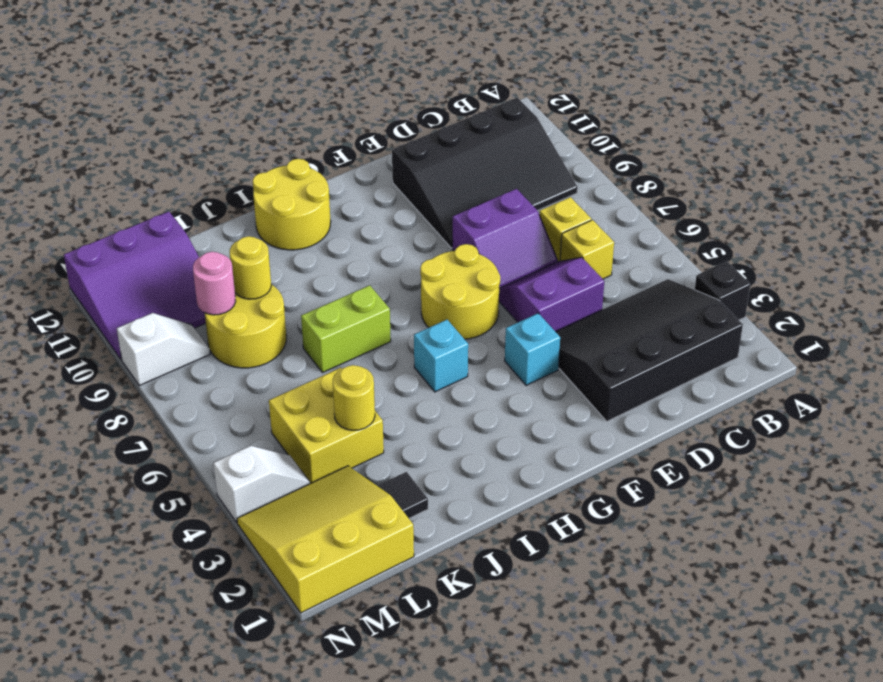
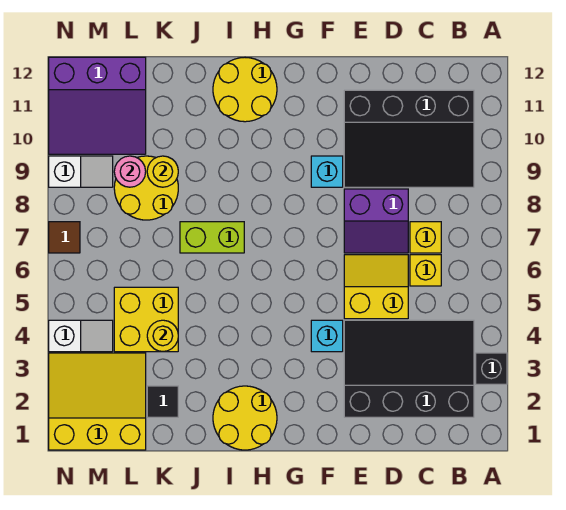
purple slope D5:E6 level 1 top 5 -> yellow slope D5:E6 level 1 top 5
yellow round brick F6:G7 level 1 -> yellow round brick H1:I2 level 1
cyan brick H5 level 1 -> cyan brick F9 level 1
none -> brown tile N7 level 1

